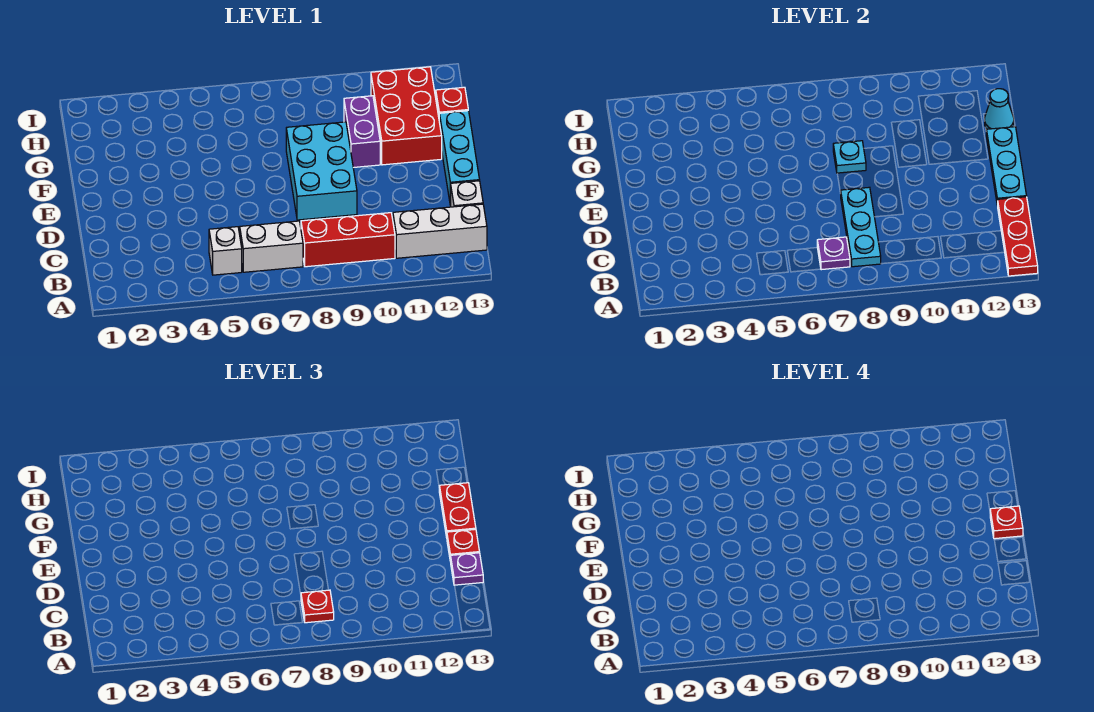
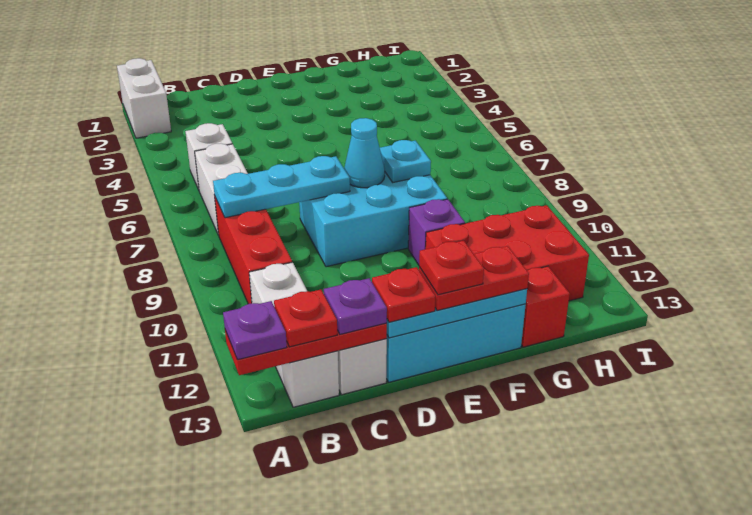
none -> white brick A1:A2 level 1
purple plate B7 level 2 -> purple plate A13 level 3
red plate B8 level 3 -> red plate B13 level 3
purple brick F10:G10 level 1 -> purple brick F10 level 1
cyan cone G13 level 2 -> cyan cone E8 level 2

